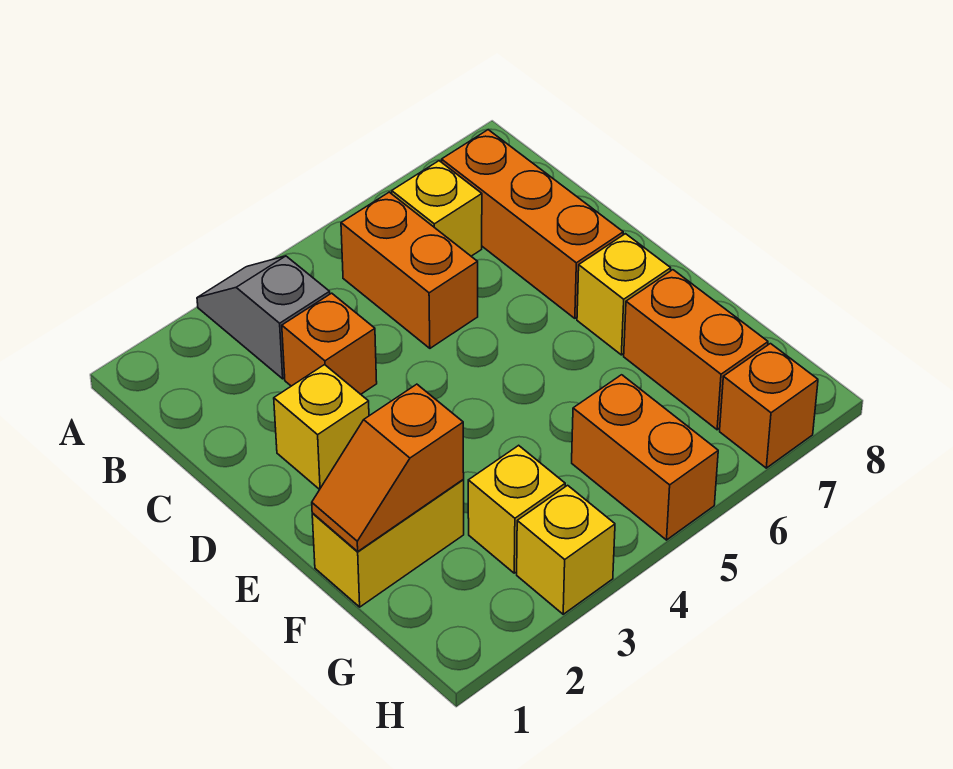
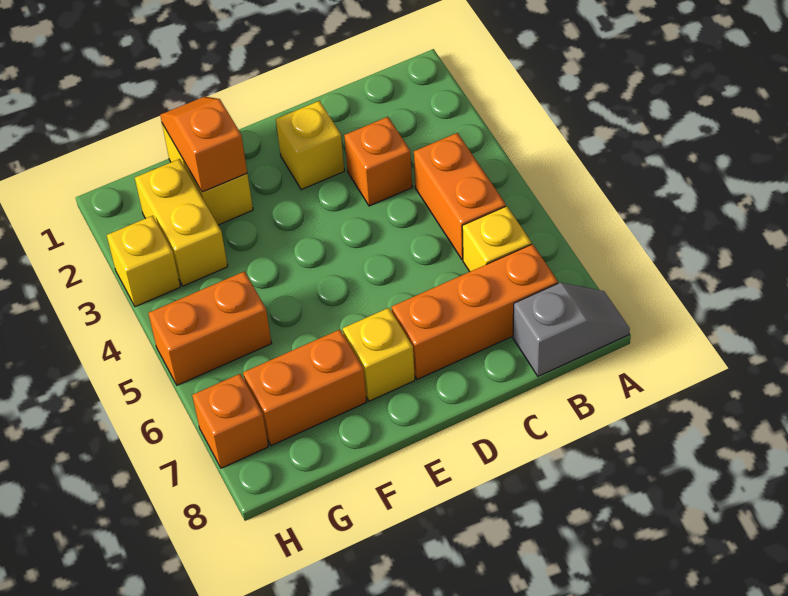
grey slope A3:B3 level 1 top B -> grey slope A8:B8 level 1 top B
orange brick B5:C5 level 1 -> orange brick B4:B5 level 1
yellow brick G3 level 1 -> yellow brick G2:G3 level 1

